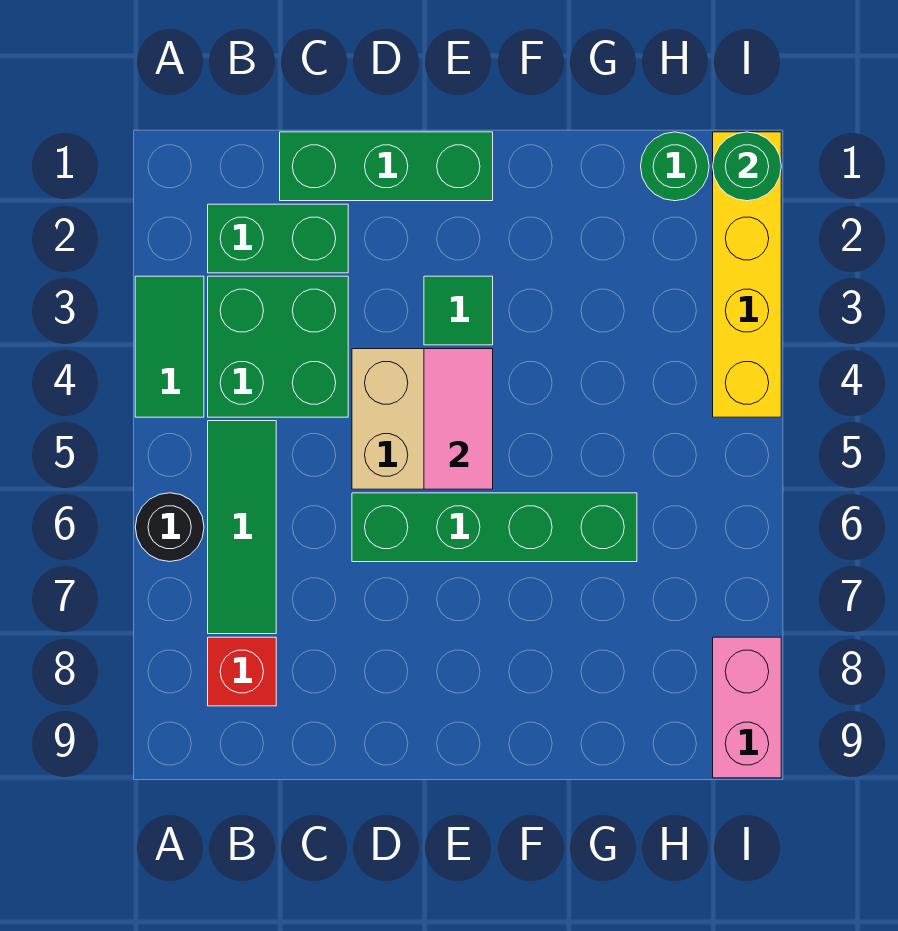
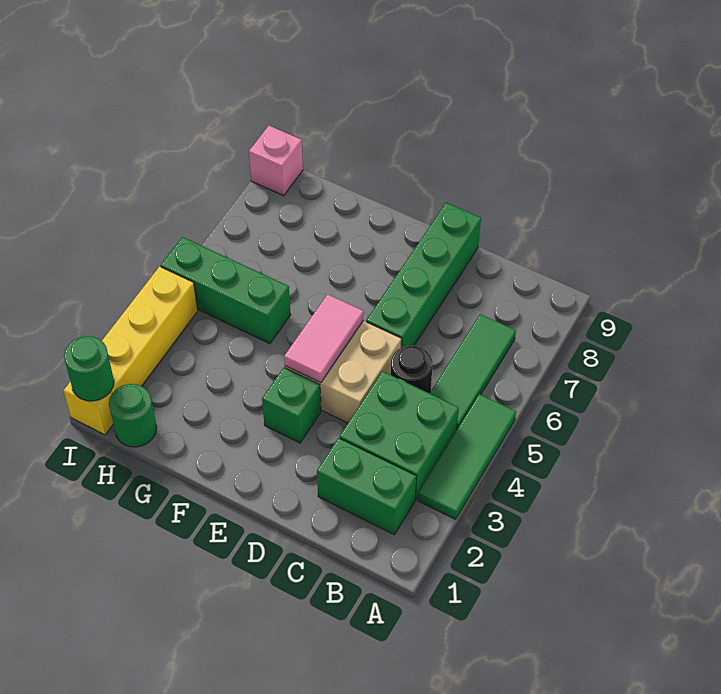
green tile A3:A4 level 1 -> green tile A3:A5 level 1
black round brick A6 level 1 -> black round brick C5 level 1
red brick B8 level 1 -> none
green brick C1:E1 level 1 -> green brick G5:I5 level 1
green brick D6:G6 level 1 -> green brick D6:D9 level 1
green tile E3 level 1 -> green brick E3 level 1
pink brick I8:I9 level 1 -> pink brick I9 level 1

